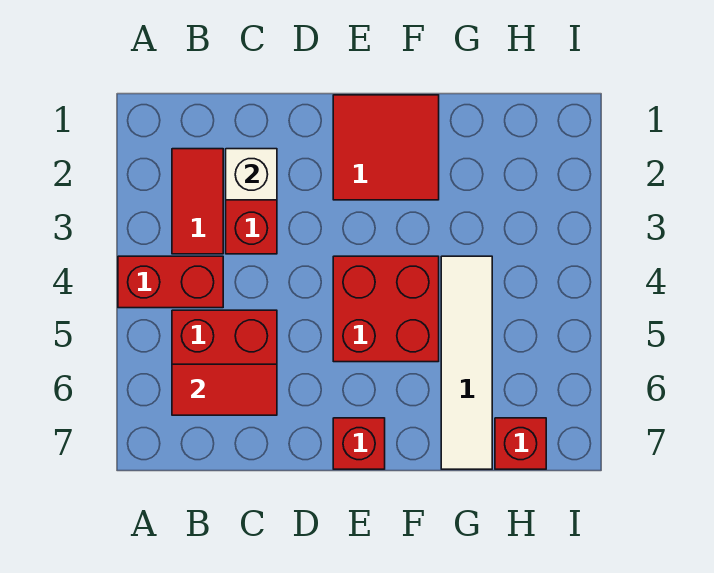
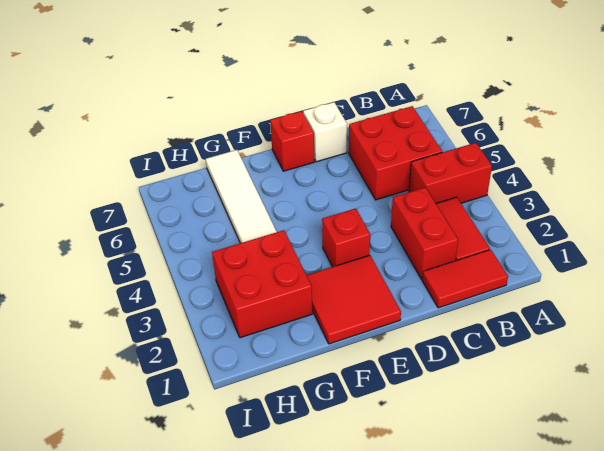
red tile B6:C6 level 2 -> red tile B1:C1 level 1
white brick C2 level 2 -> white brick D7 level 1
red brick E4:F5 level 1 -> red brick G2:H3 level 1
red brick H7 level 1 -> red brick E3 level 1

